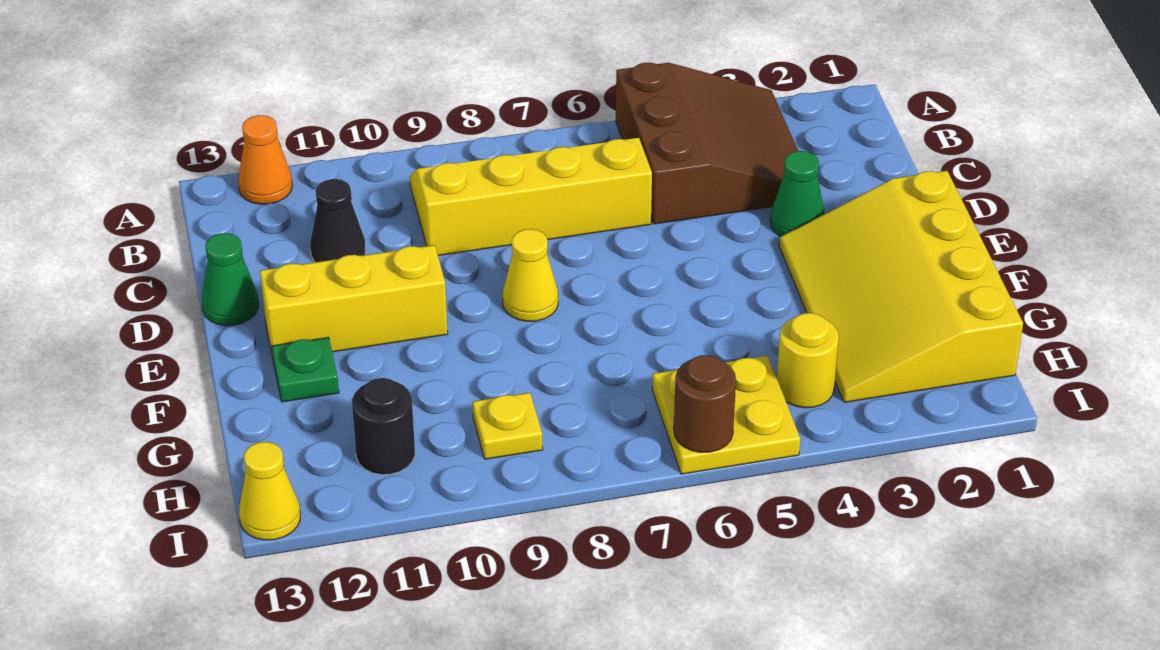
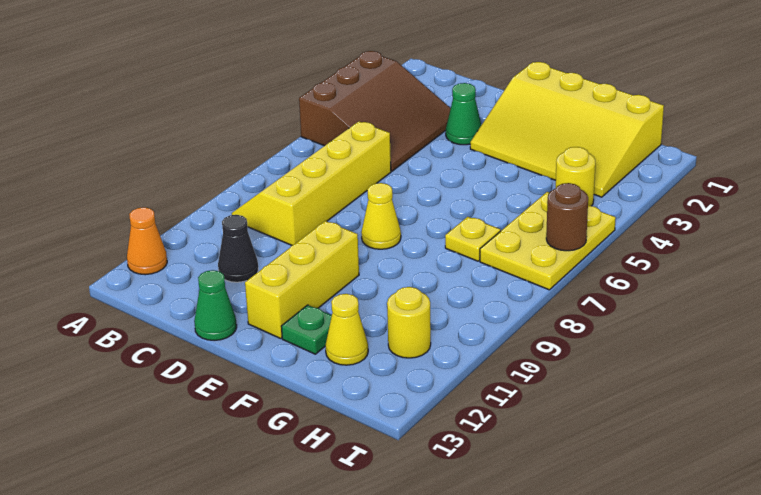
brown slope A3:C5 level 1 top 5 -> brown slope A3:C5 level 1 top A
yellow plate H5:I6 level 1 -> yellow plate H5:I7 level 1
yellow plate H9 level 1 -> yellow plate G7 level 1
black round brick H11 level 1 -> yellow round brick H11 level 1
yellow cone I13 level 1 -> yellow cone G12 level 1

